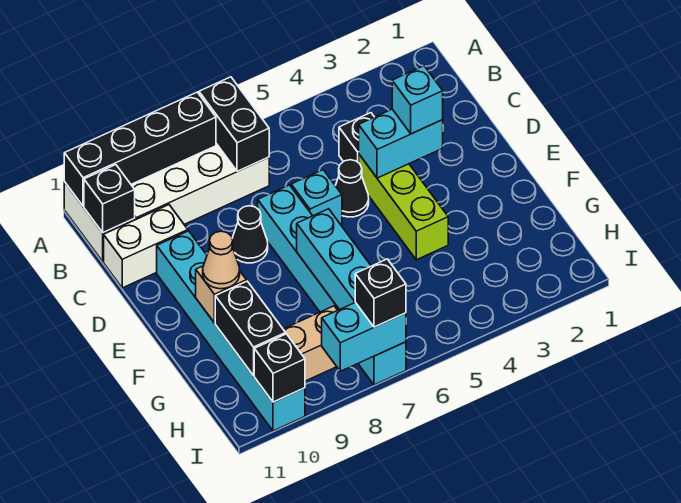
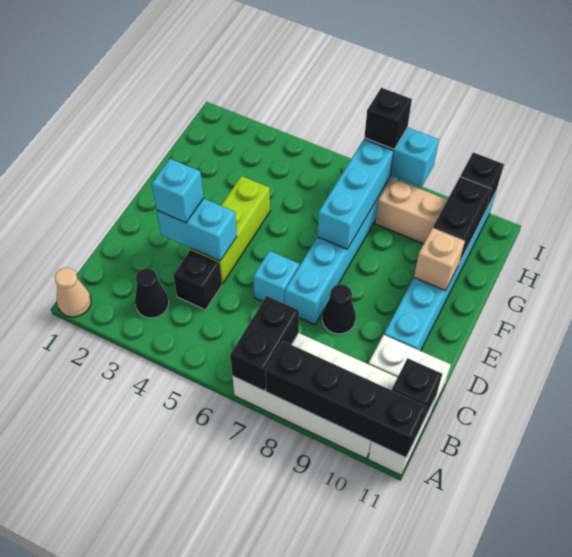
black cone D5 level 1 -> black cone B3 level 1
tan cone F10 level 3 -> tan cone A1 level 1

